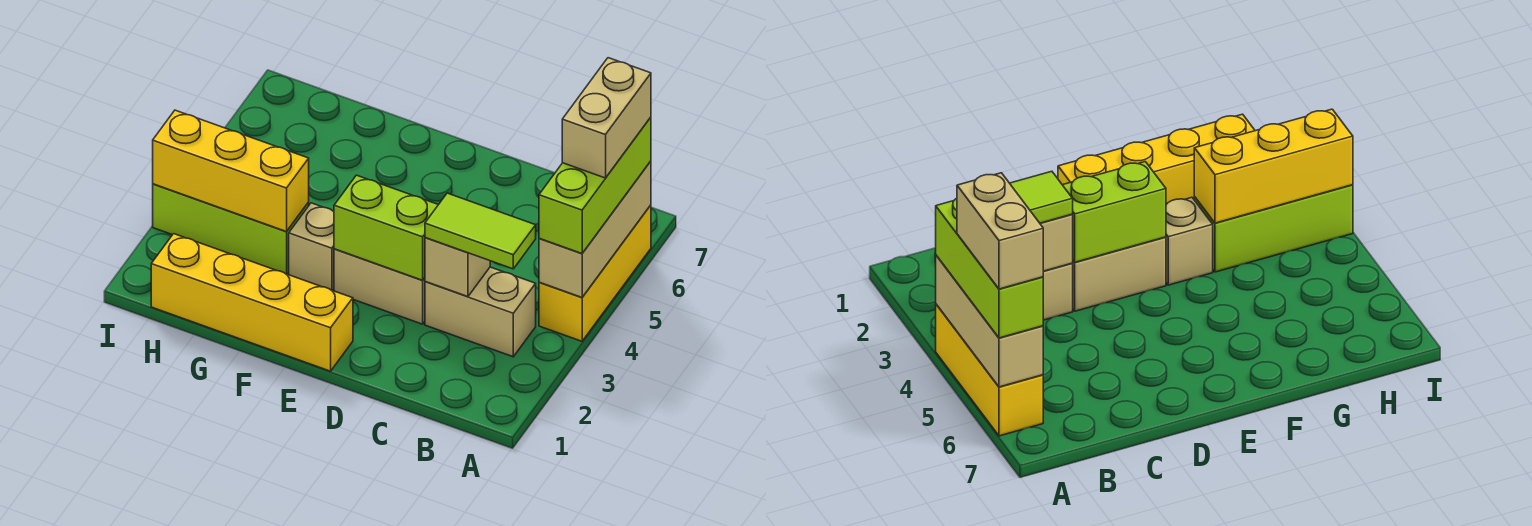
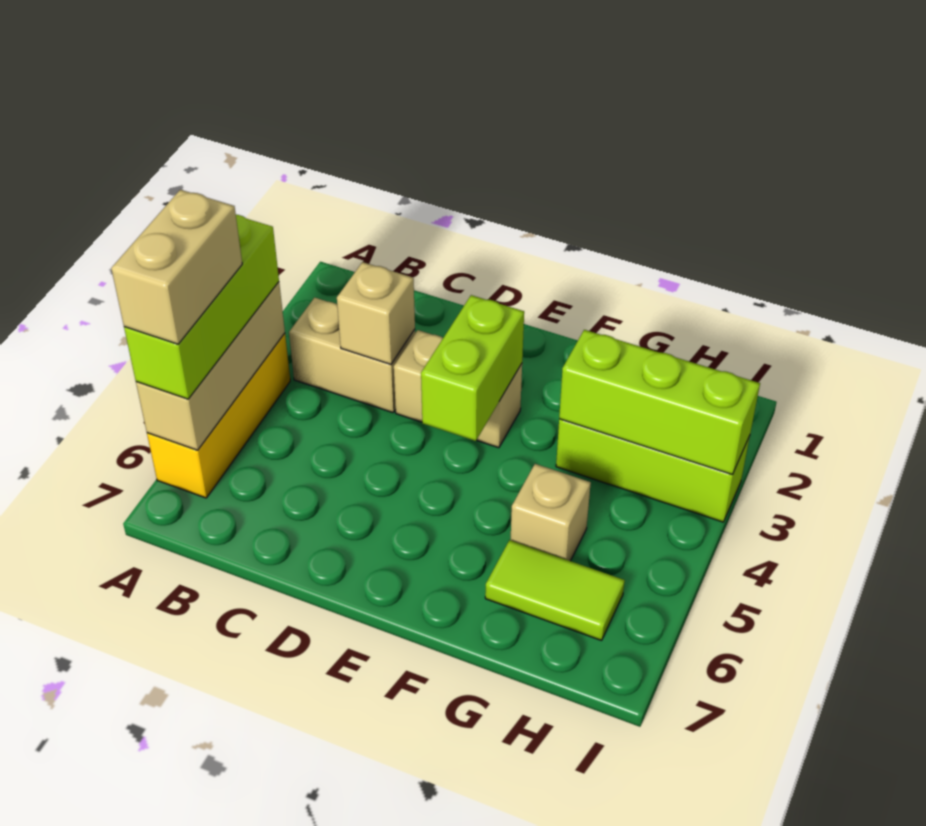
lime tile B3:C3 level 3 -> lime tile G6:H6 level 1
lime brick D3:E3 level 2 -> lime brick E3:E4 level 2
yellow brick E1:H1 level 1 -> none
tan brick F3 level 1 -> tan brick G5 level 1
yellow brick G3:I3 level 2 -> lime brick G3:I3 level 2

